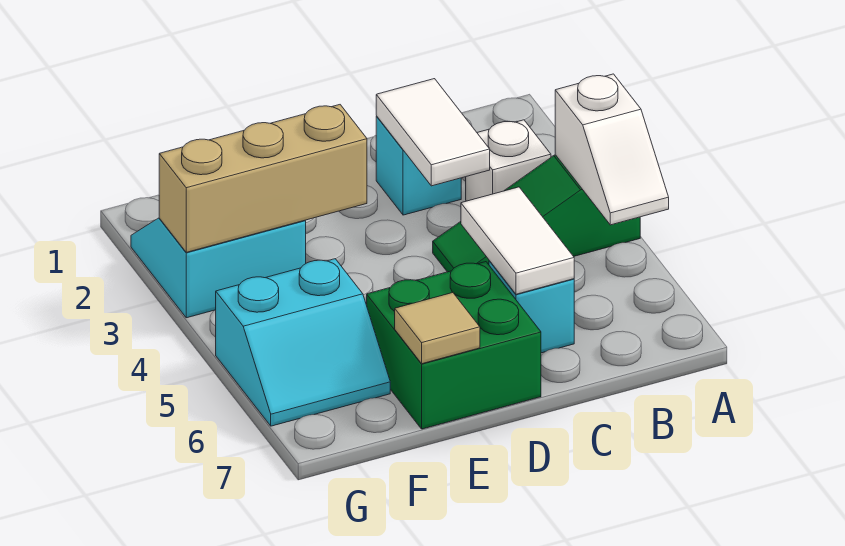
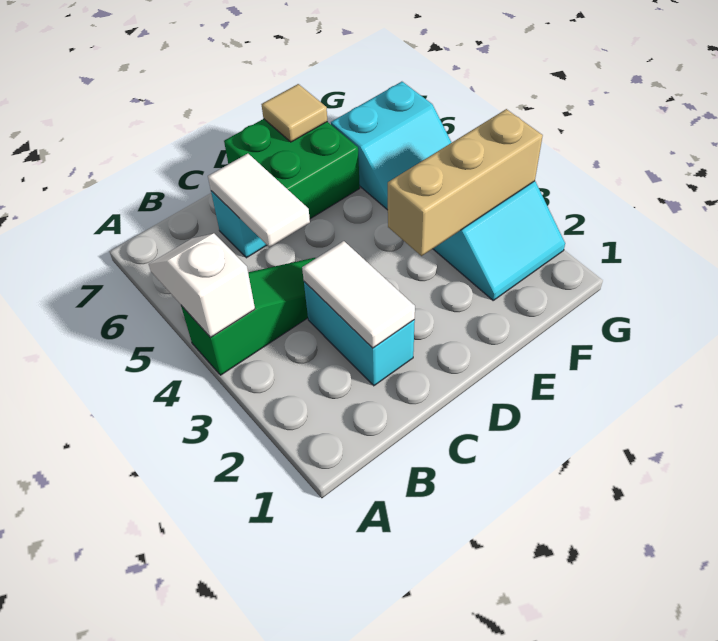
white brick B3 level 1 -> none
cyan brick C2 level 1 -> cyan brick C2:C3 level 1
cyan slope F5:G6 level 1 top 5 -> cyan slope F5:G6 level 1 top 6

